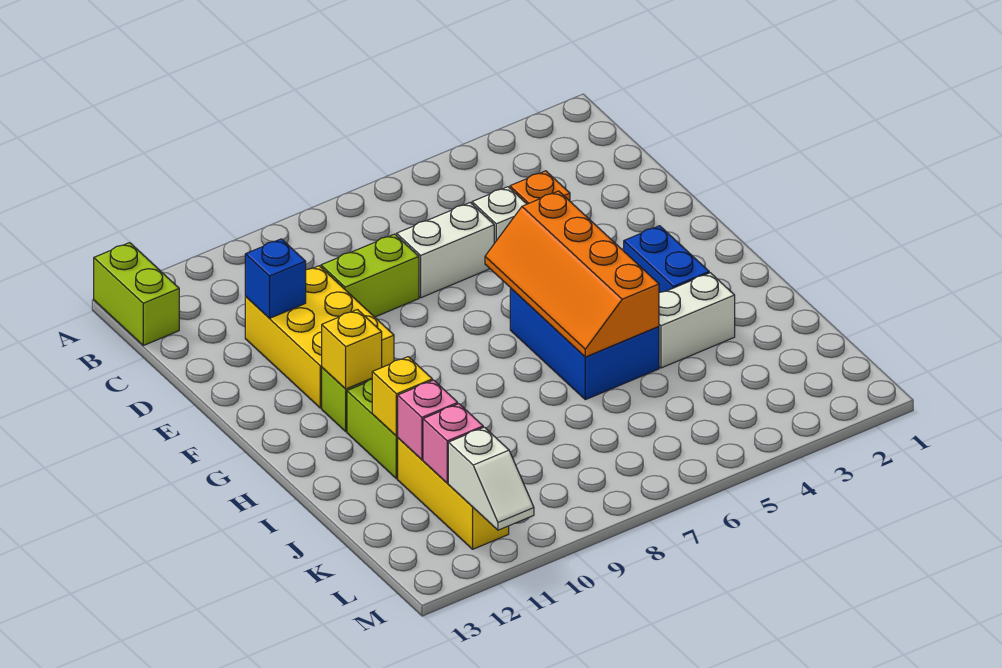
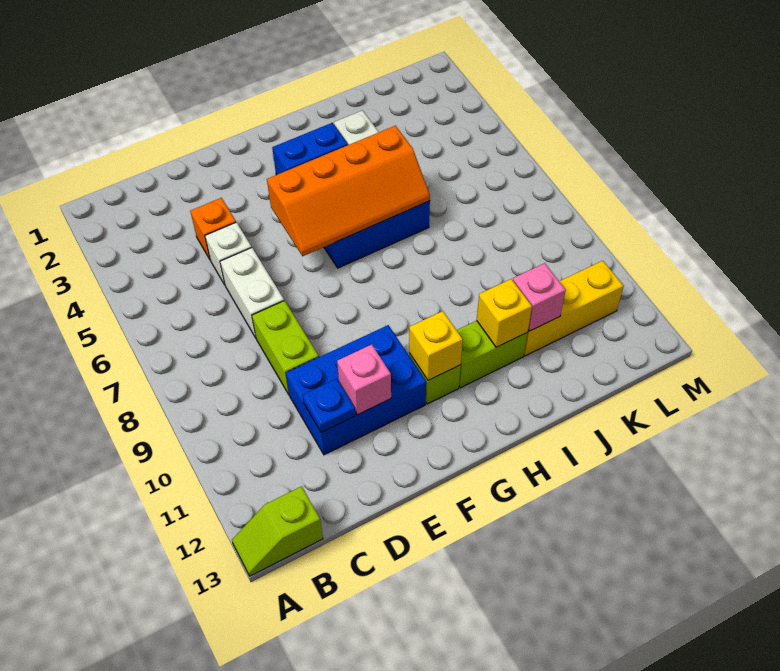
lime brick A13:B13 level 1 -> lime slope A13:B13 level 1 top B
yellow brick D10:F11 level 1 -> blue brick D10:F11 level 1
blue brick D11 level 2 -> blue plate D11 level 2
pink brick K11 level 2 -> pink brick E11 level 2
white slope L11:M11 level 2 top L -> none

